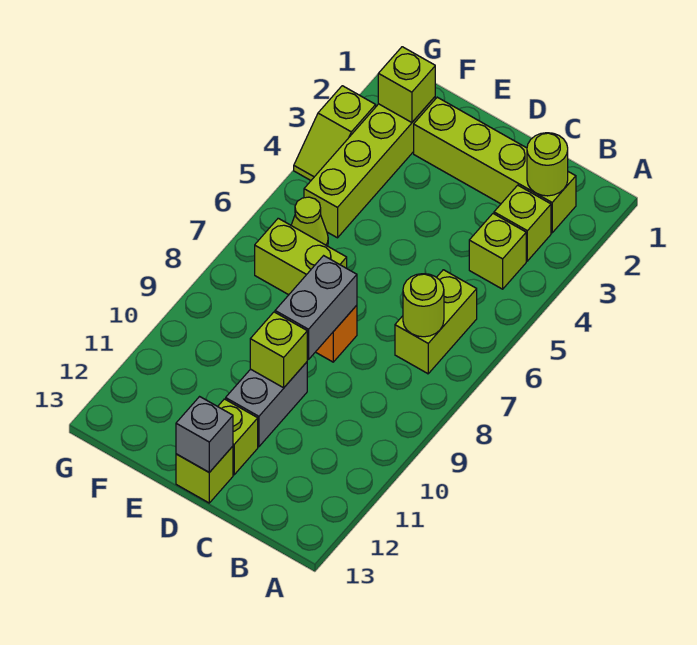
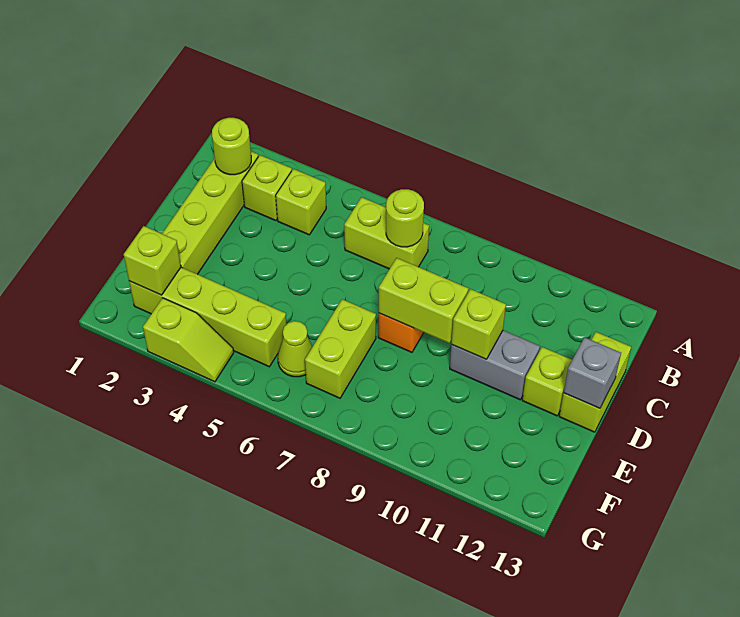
grey brick D8:D9 level 2 -> lime brick D8:D9 level 2
lime brick D13 level 1 -> lime brick C13:D13 level 1

